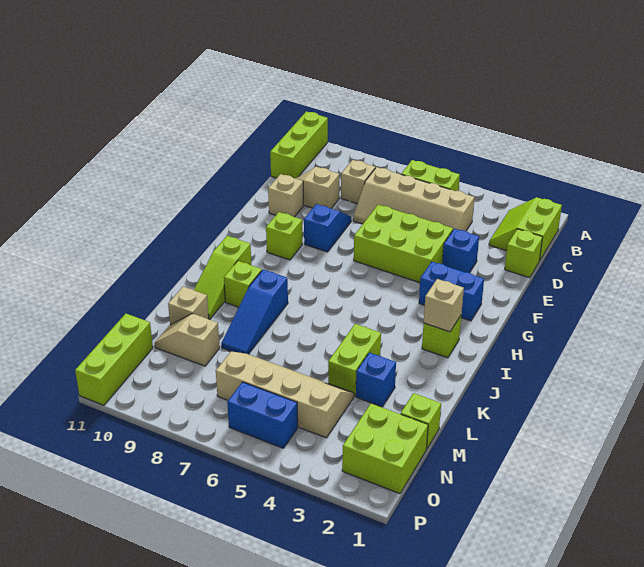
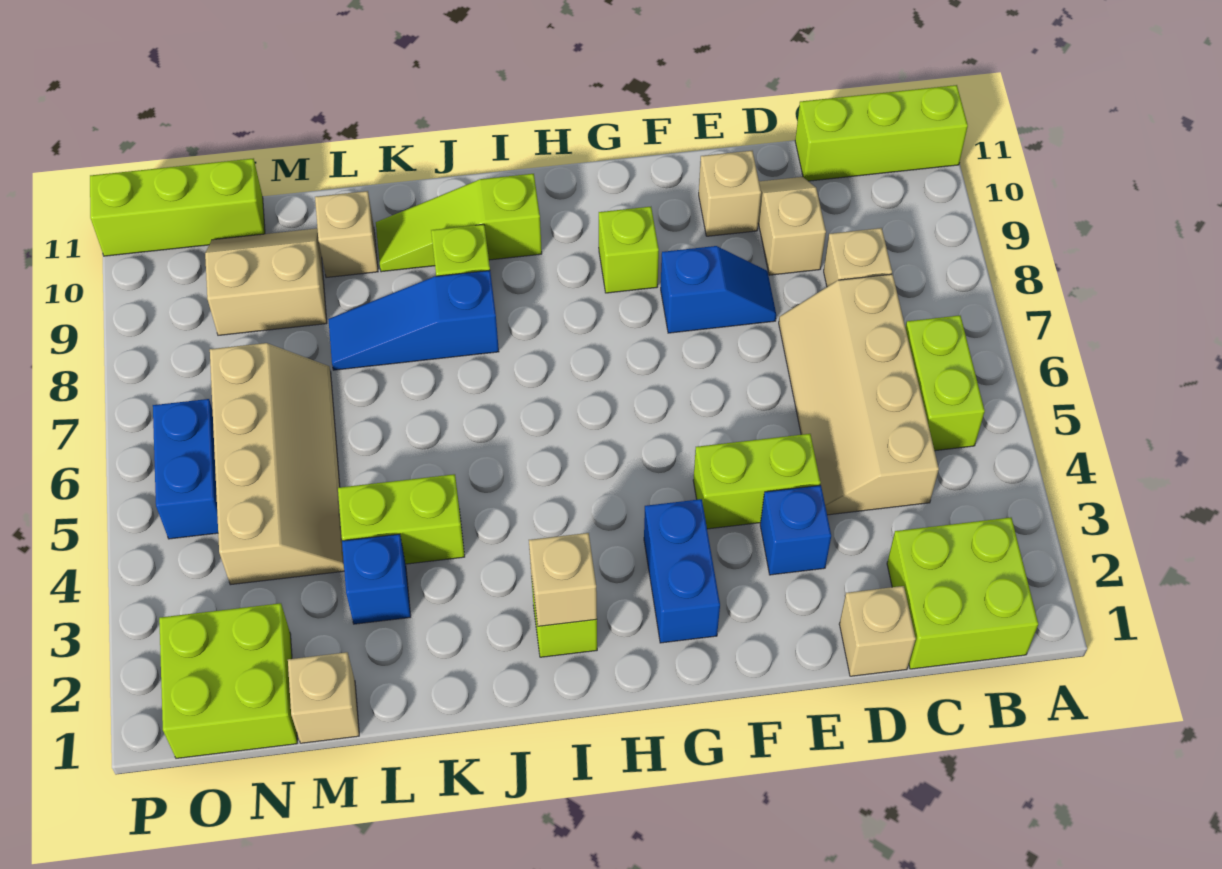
lime slope B1:C2 level 1 top 1 -> lime brick B1:C2 level 1
lime brick D1 level 1 -> tan brick D1 level 1
lime brick E4:F6 level 1 -> lime brick E4:F4 level 1
lime brick M1 level 1 -> tan brick M1 level 1
tan slope M9:M10 level 1 top 9 -> tan slope M9:N10 level 1 top 9

